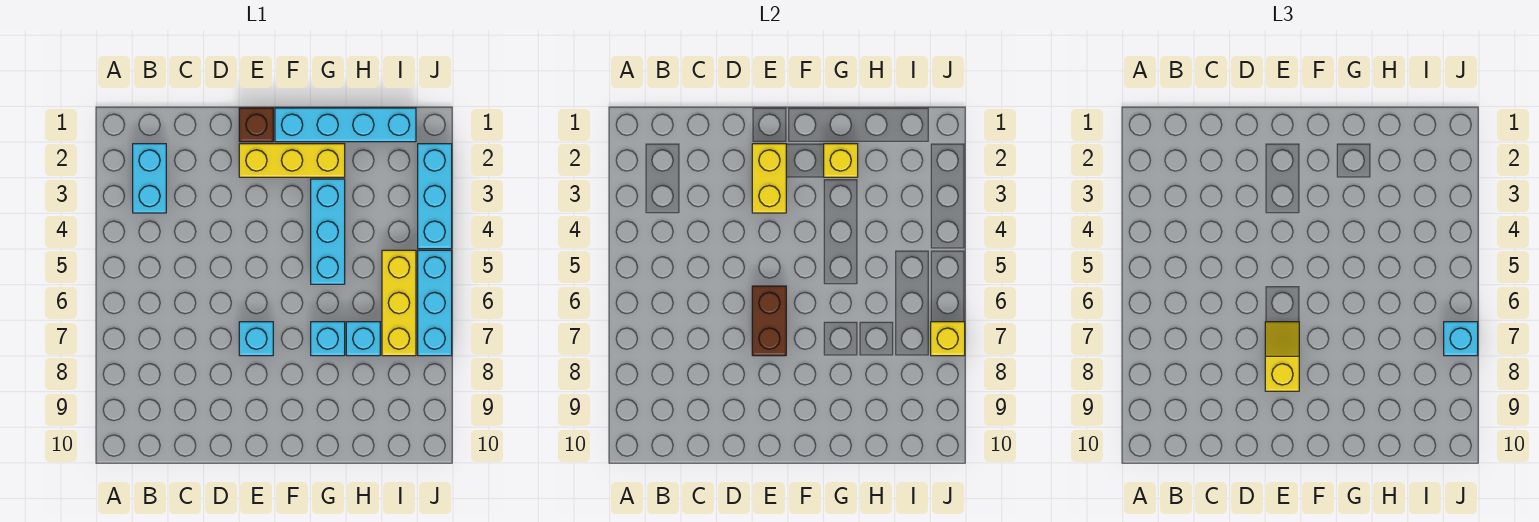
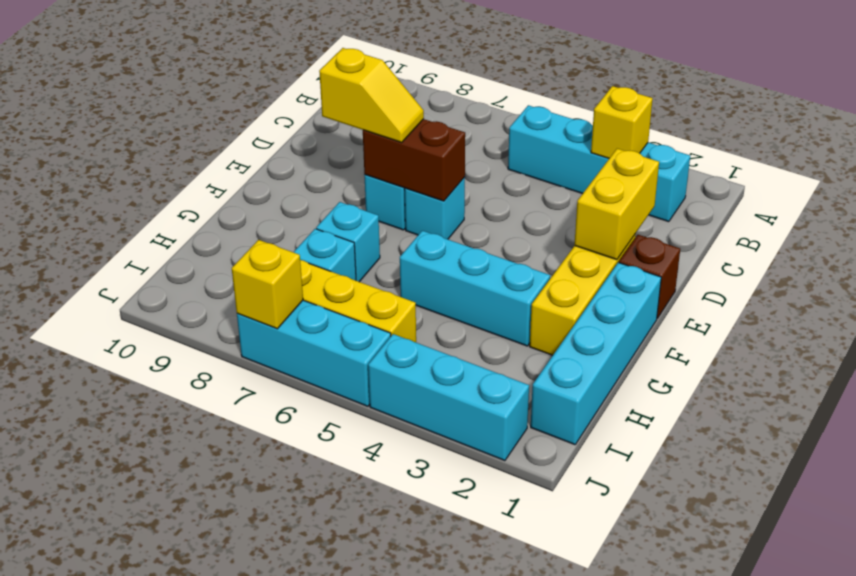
cyan brick B2:B3 level 1 -> cyan brick B2:B5 level 1
yellow brick E2:E3 level 2 -> yellow brick D2:E2 level 2
yellow brick G2 level 2 -> yellow brick B3 level 2
cyan brick J7 level 3 -> cyan brick E6 level 1

